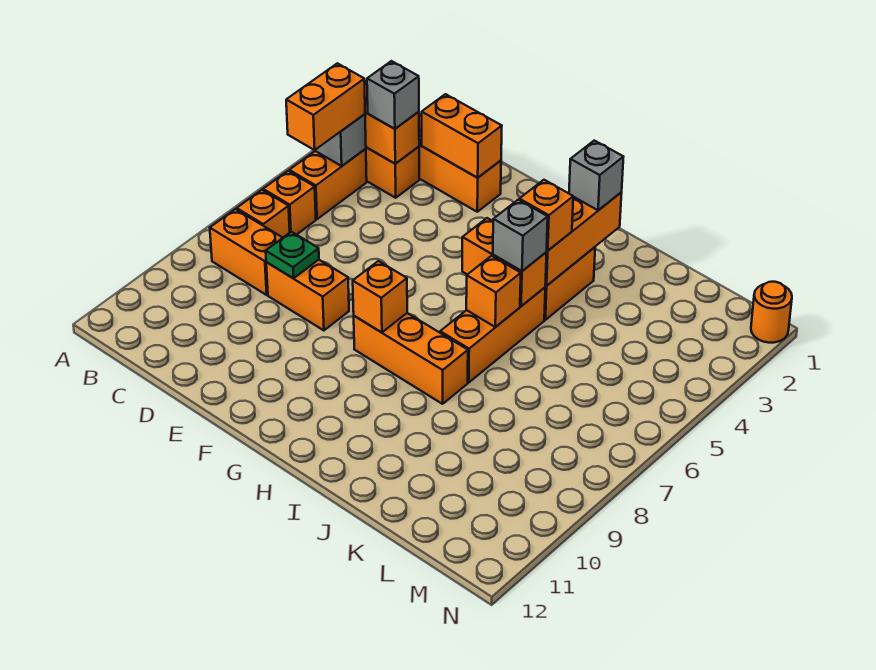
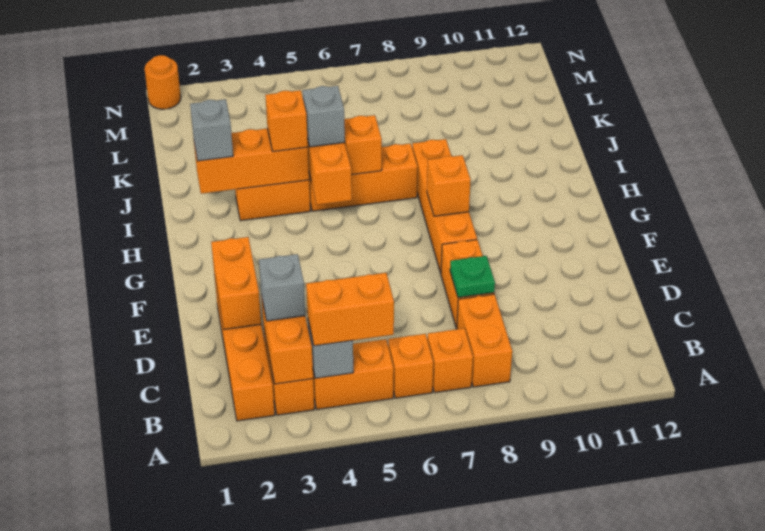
orange brick G8:I8 level 1 -> orange brick F8:I8 level 1

